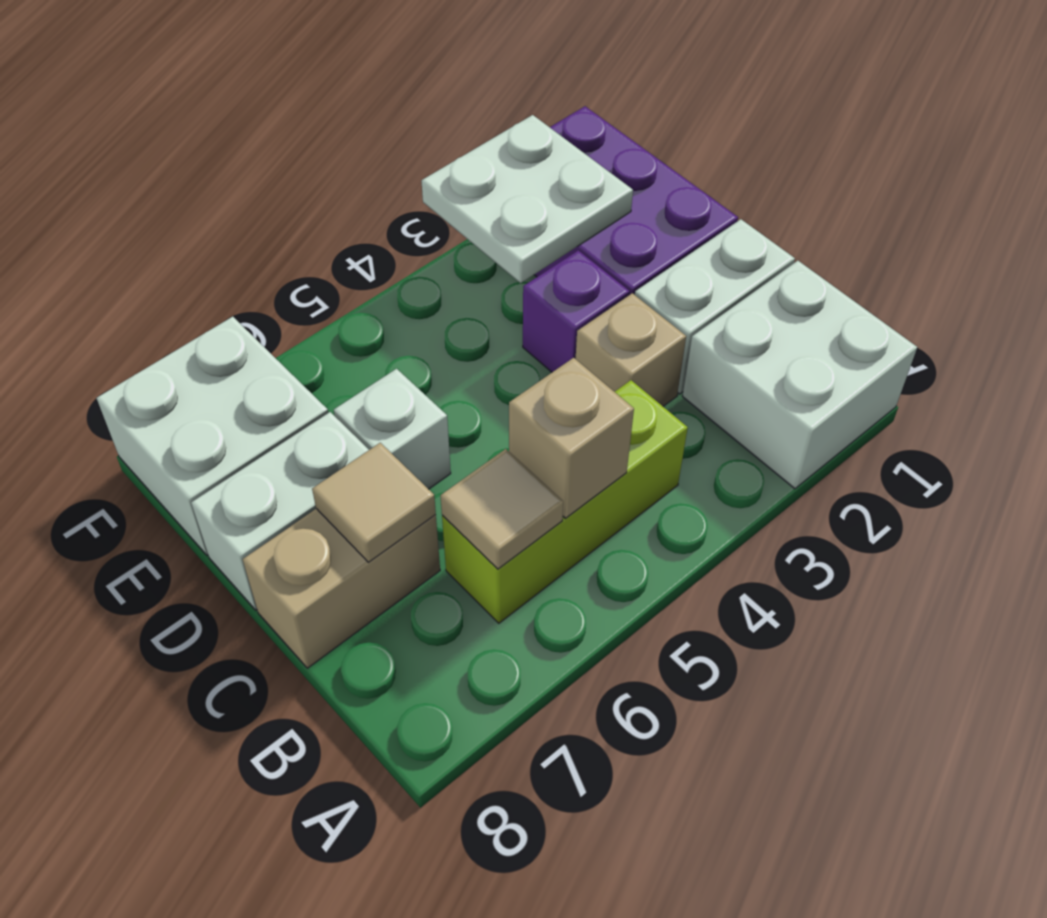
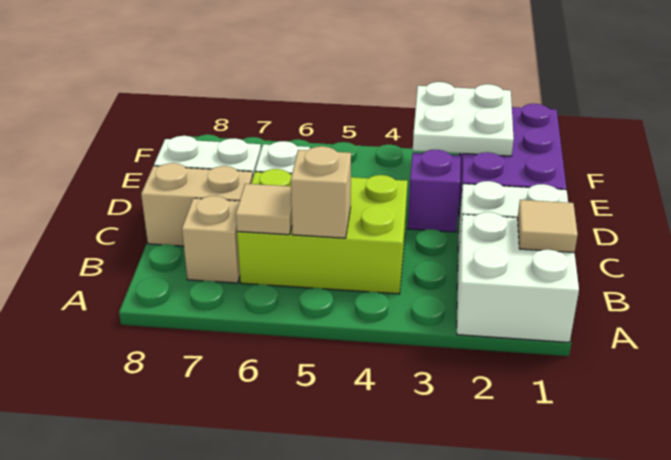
lime brick B4:B6 level 1 -> lime brick B4:C6 level 1
tan brick C3 level 1 -> tan brick B7 level 1
tan tile C7 level 2 -> tan tile B1 level 2
white brick E7:F8 level 1 -> none

